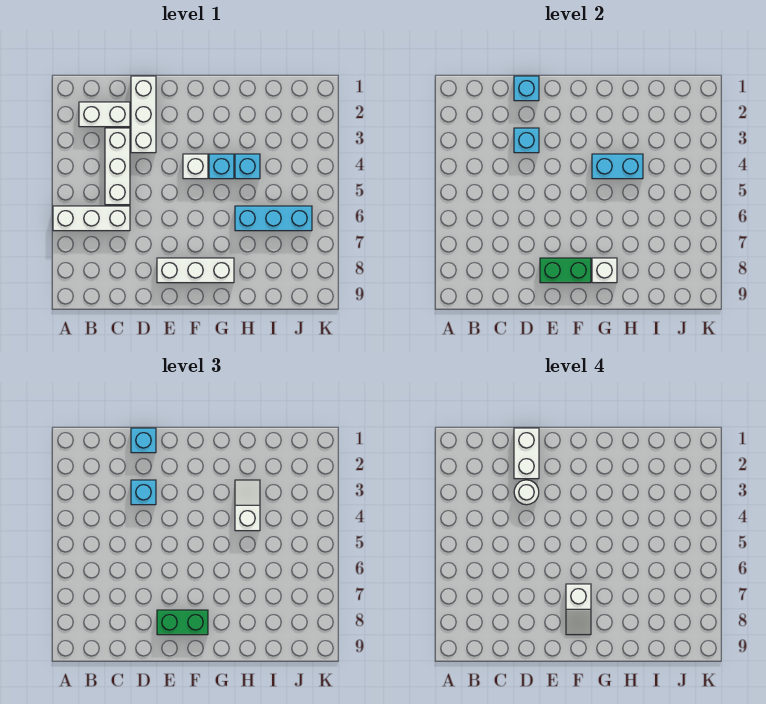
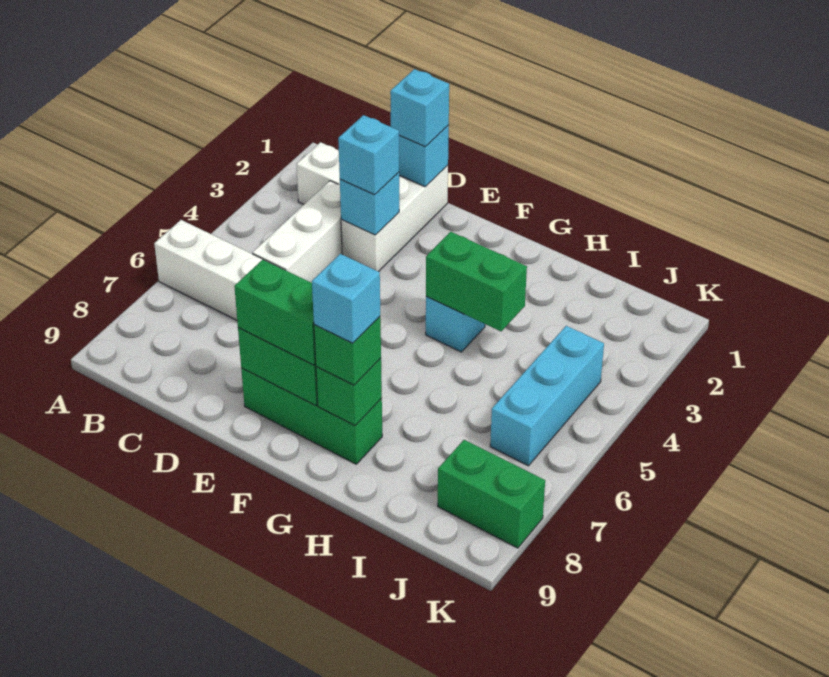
white brick D1:D2 level 4 -> none
white round brick D3 level 4 -> none
white brick E8:G8 level 1 -> green brick E8:G8 level 1
white brick F4 level 1 -> none
white slope F7:F8 level 4 top 7 -> none
cyan brick G4:H4 level 2 -> green brick G4:H4 level 2
white brick G8 level 2 -> green brick G8 level 2
none -> green brick G8 level 3
white slope H3:H4 level 3 top 4 -> none
cyan brick H4 level 1 -> cyan brick G8 level 4
cyan brick H6:J6 level 1 -> cyan brick J4:J6 level 1
none -> green brick J8:K8 level 1

